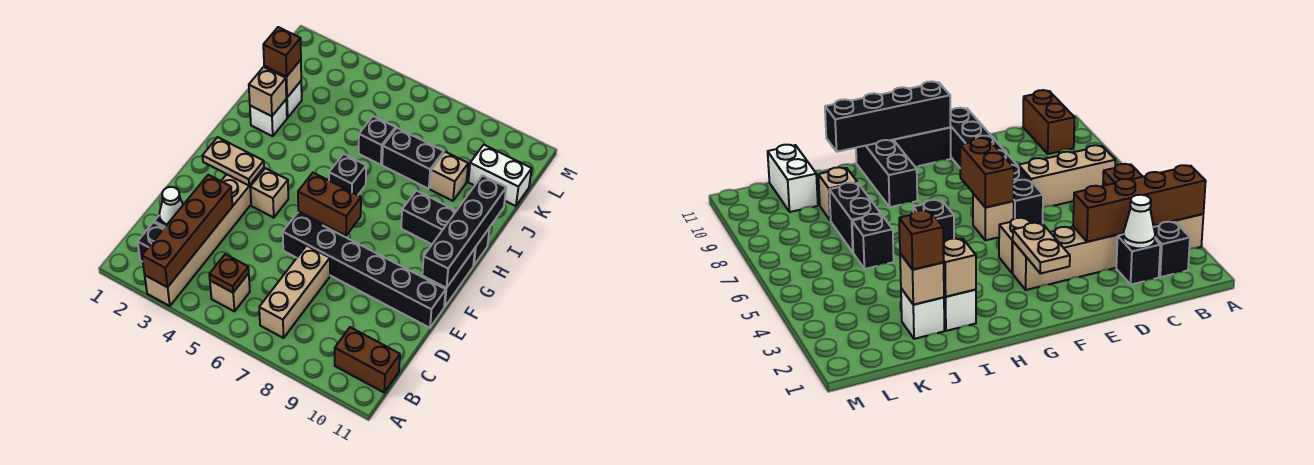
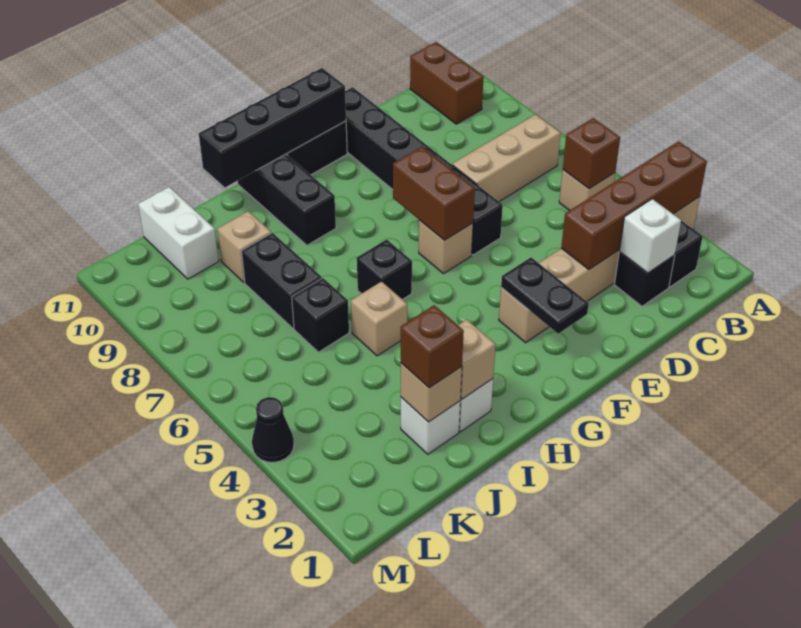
brown plate B5 level 2 -> brown brick B5 level 2
white cone C2 level 2 -> white brick C2 level 2
tan plate F2:F3 level 2 -> black plate F2:F3 level 2
tan brick F4 level 1 -> tan brick I5 level 1
none -> black cone M4 level 1

